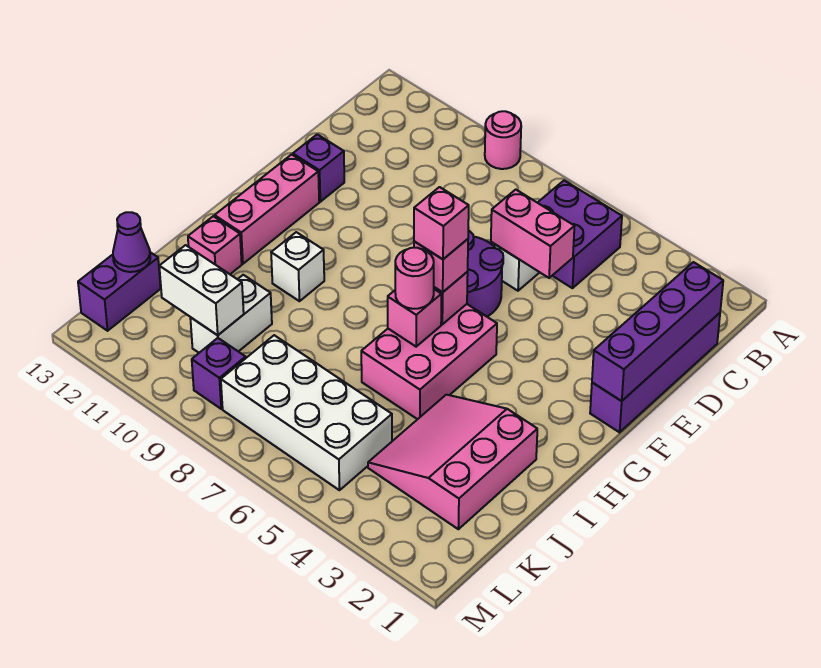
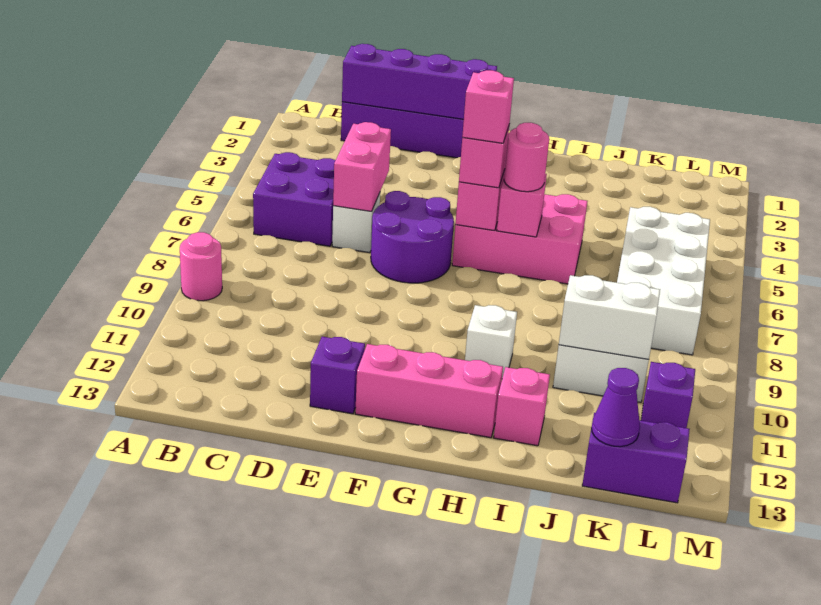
pink slope I2:K4 level 1 top 2 -> none
white brick K10:K11 level 2 -> white brick J10:K10 level 2
purple brick L9 level 1 -> purple brick L11 level 1

